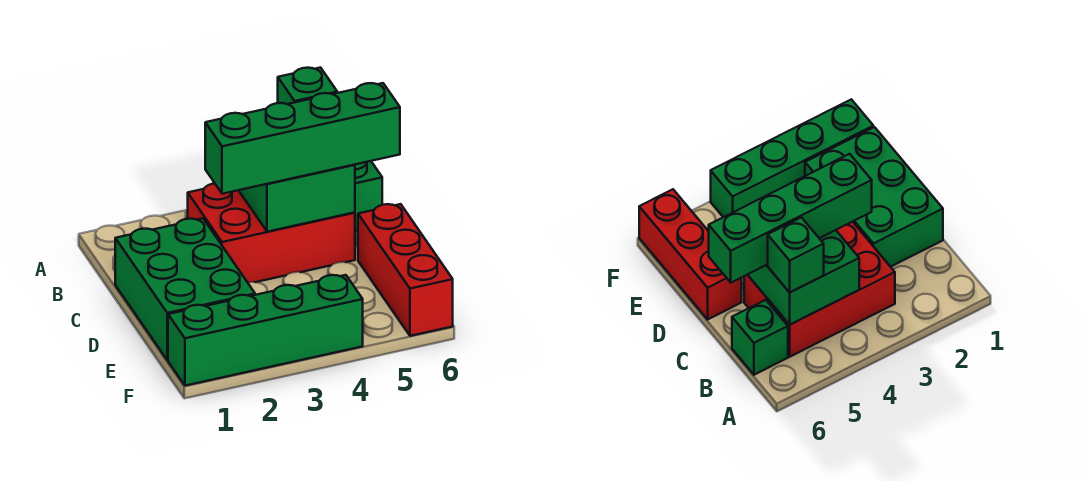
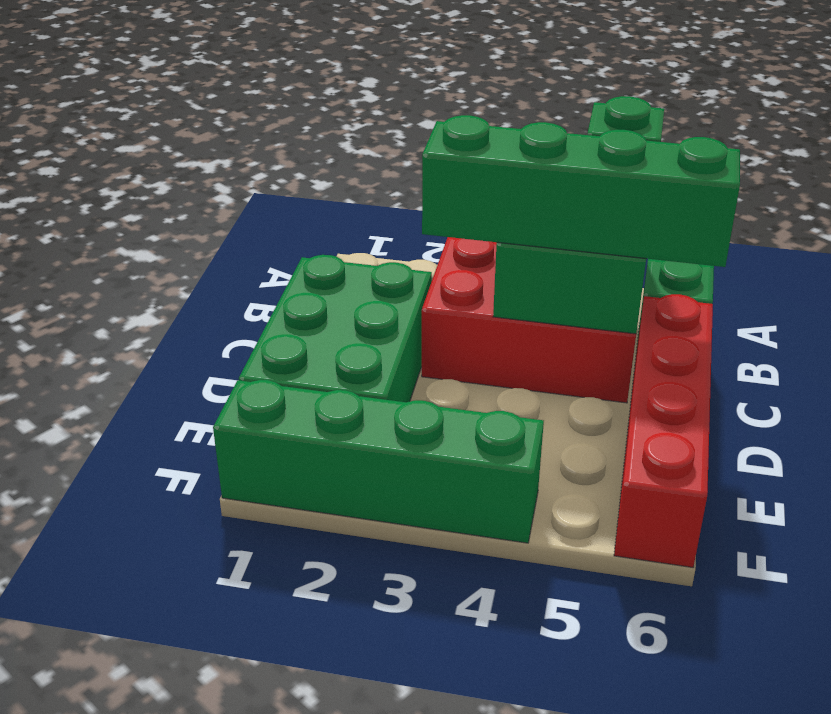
red brick D6:F6 level 1 -> red brick C6:F6 level 1

